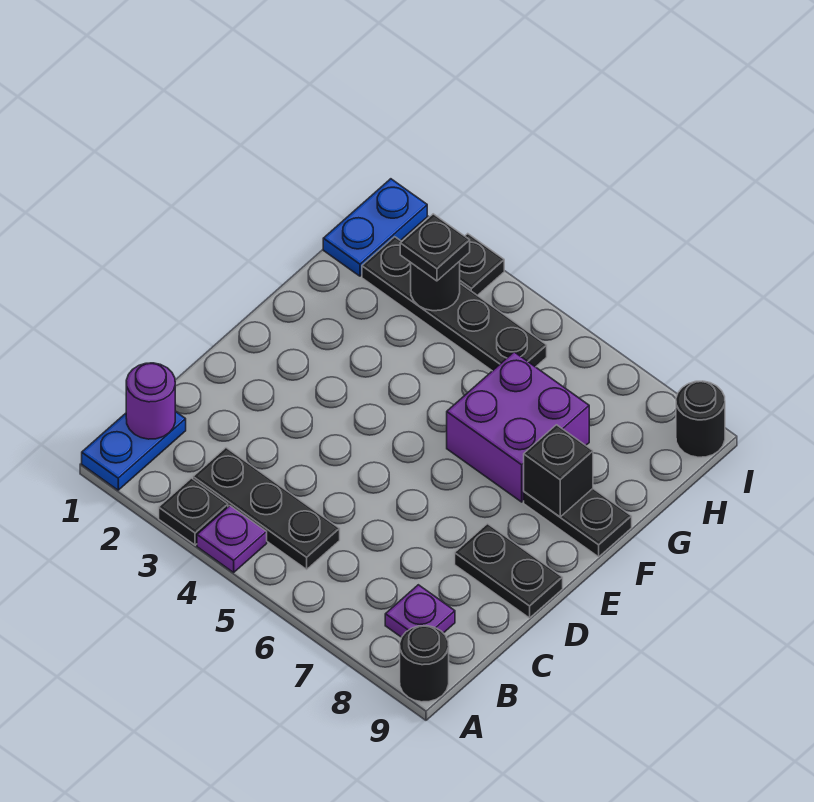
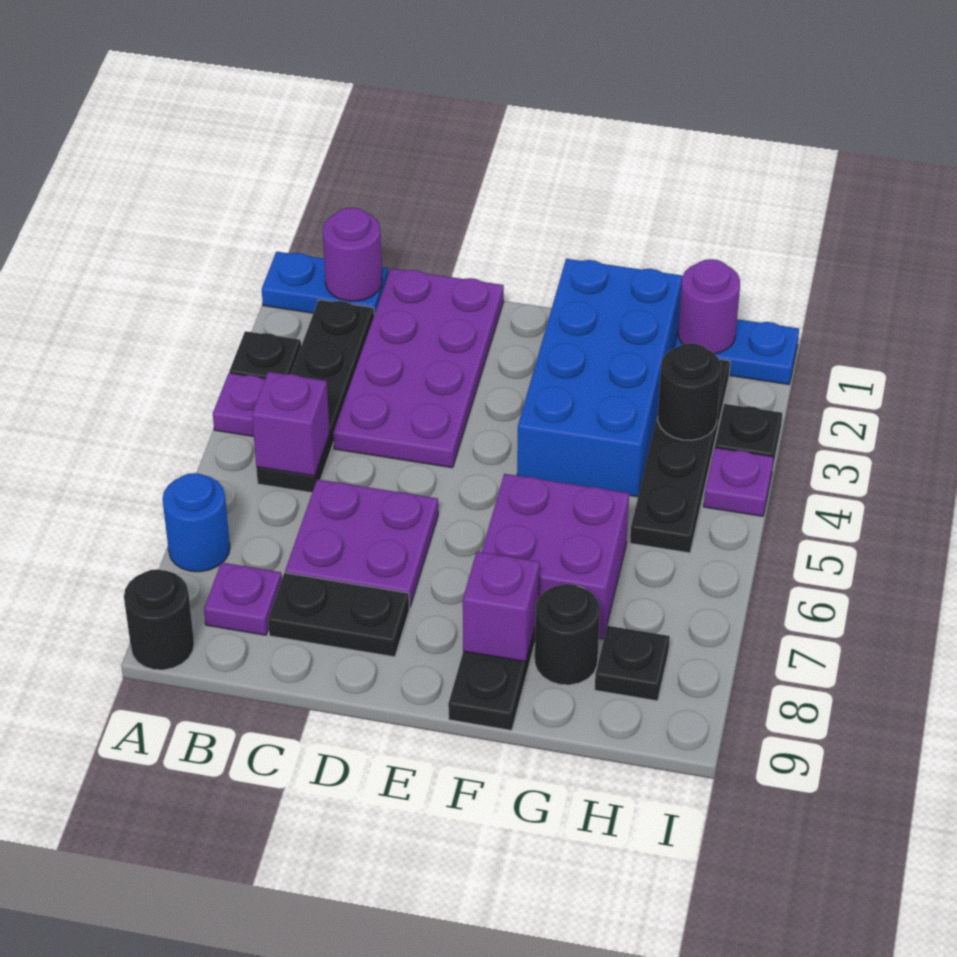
none -> blue round brick A7 level 1
black plate B3:B5 level 1 -> black plate B2:B5 level 1
none -> purple brick B5 level 2
none -> purple plate C1:D4 level 1
none -> purple plate C6:D7 level 1
black plate D8:D9 level 1 -> black plate C8:D8 level 1
none -> blue brick F1:G4 level 1
black brick F8 level 2 -> purple brick F8 level 2
none -> purple round brick H1 level 2
black plate H3 level 3 -> black plate H8 level 1
none -> purple plate I4 level 1
black round brick I9 level 1 -> black round brick G8 level 1

